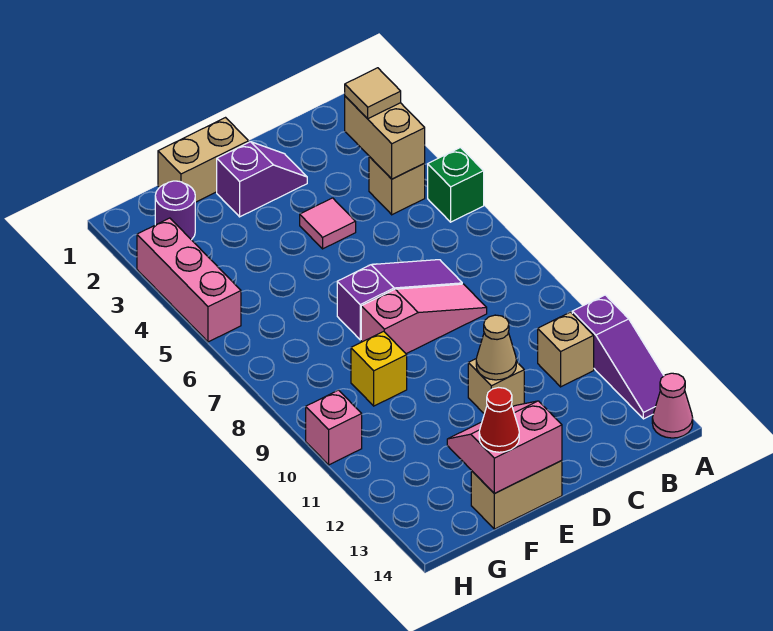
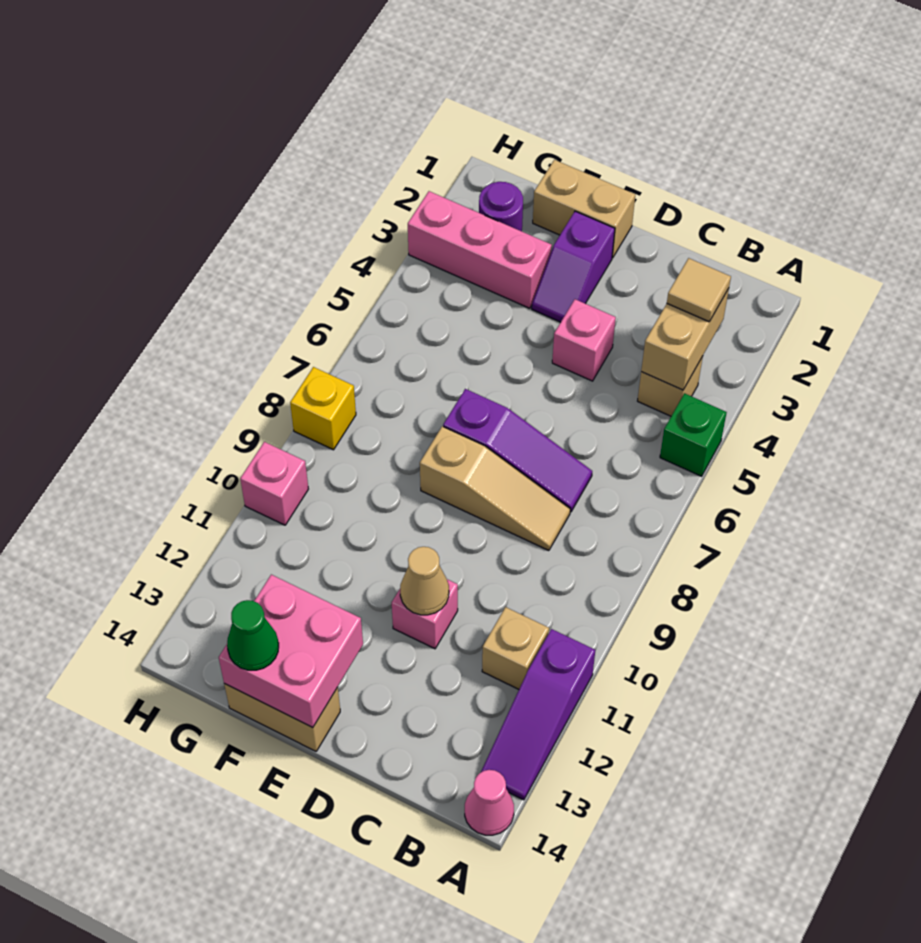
pink slope C8:E8 level 1 top E -> tan slope C8:E8 level 1 top E
purple slope D2:E2 level 1 top E -> purple slope E2:E3 level 1 top 2
pink tile D4 level 1 -> pink brick D4 level 1
tan brick D11 level 1 -> pink brick D11 level 1
pink slope E13:F14 level 2 top 14 -> pink brick E13:F14 level 2
yellow brick F9 level 1 -> yellow brick H8 level 1
red cone F14 level 3 -> green cone F14 level 3
pink brick H3:H5 level 1 -> pink brick F3:H3 level 1

